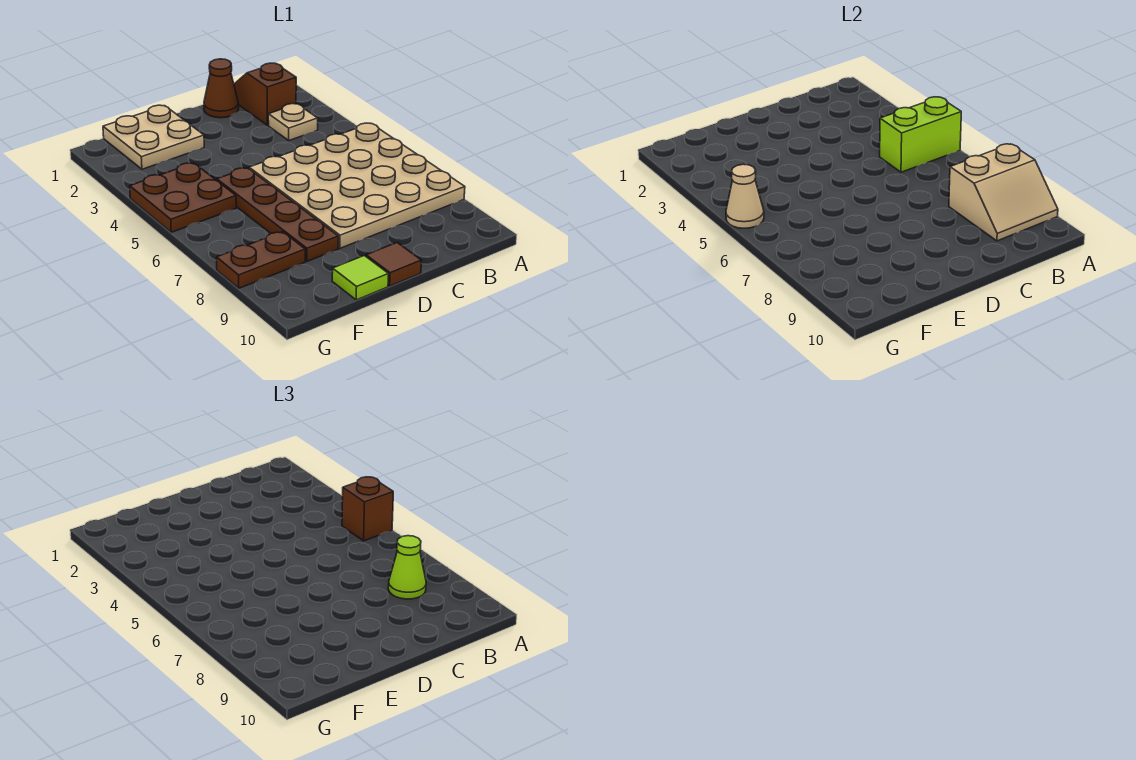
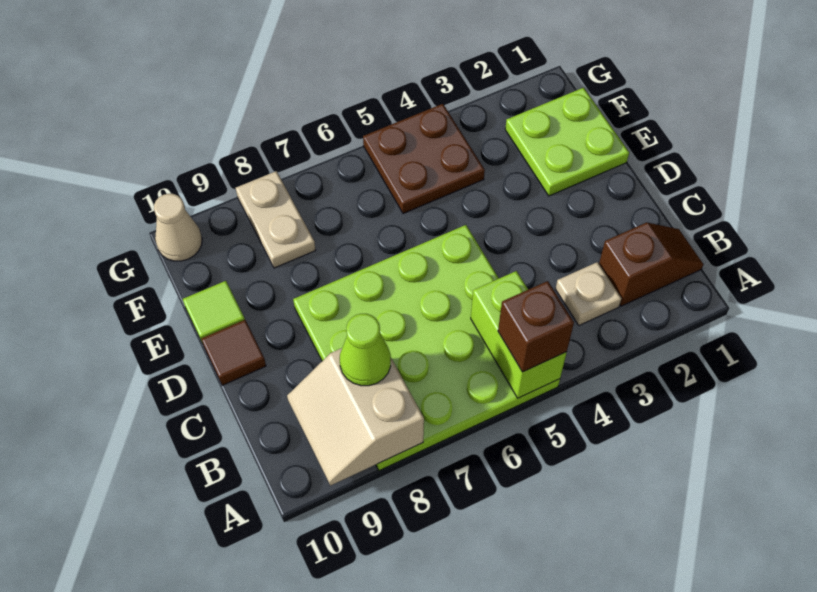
tan plate A5:D8 level 1 -> lime plate A5:D8 level 1
brown cone C1 level 1 -> none
tan plate E1:F2 level 1 -> lime plate E1:F2 level 1
brown plate E5:E8 level 1 -> none
brown plate F8:G8 level 1 -> tan plate F8:G8 level 1
tan cone G5 level 2 -> tan cone G10 level 1

